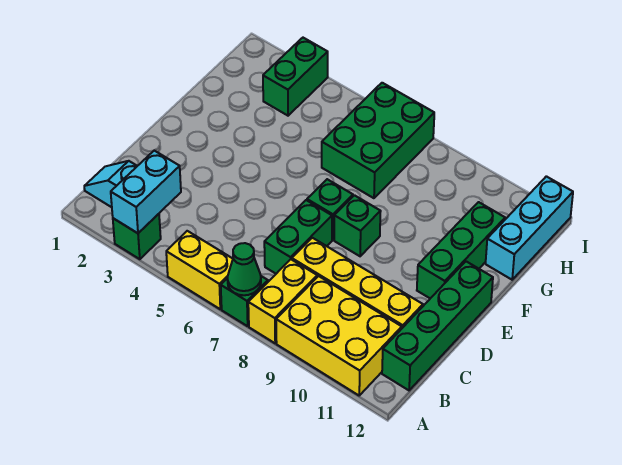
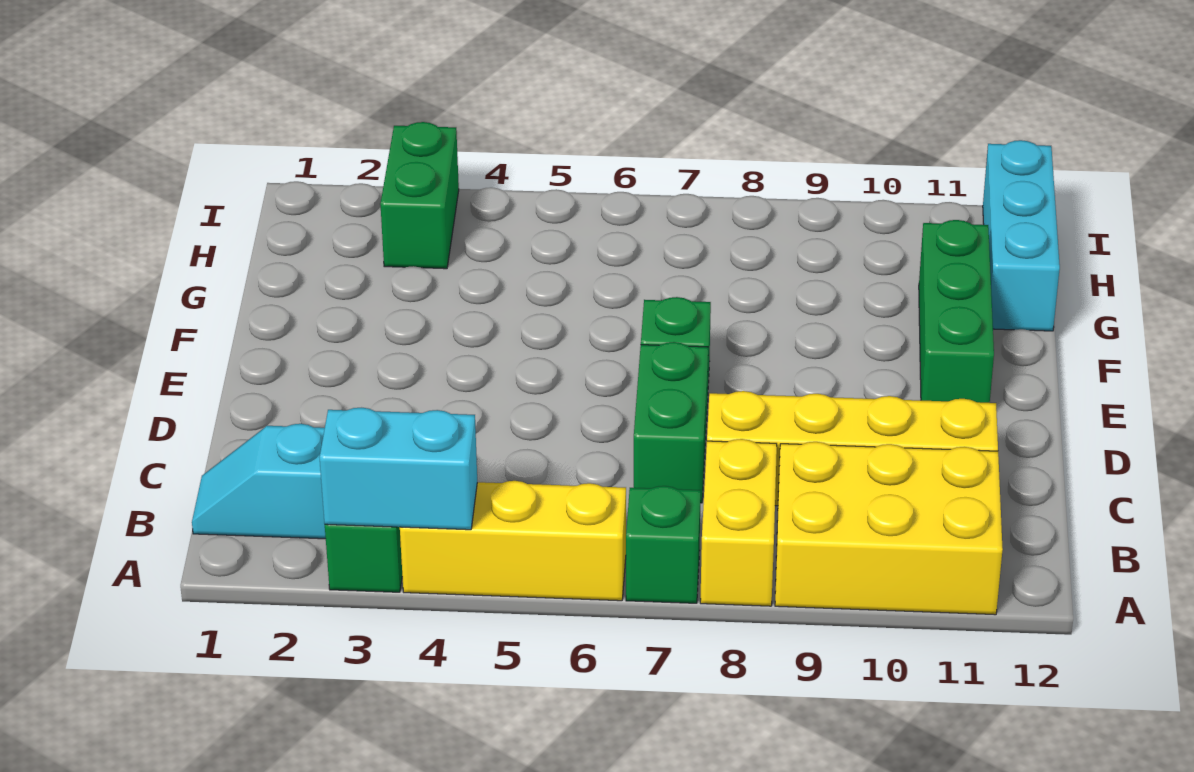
cyan brick A3:B3 level 2 -> cyan brick A3:A4 level 2
yellow brick A5:A6 level 1 -> yellow brick A4:A6 level 1
green cone A7 level 2 -> none
green brick B12:E12 level 1 -> none
green brick E8 level 1 -> none
green brick G6:I7 level 1 -> none

